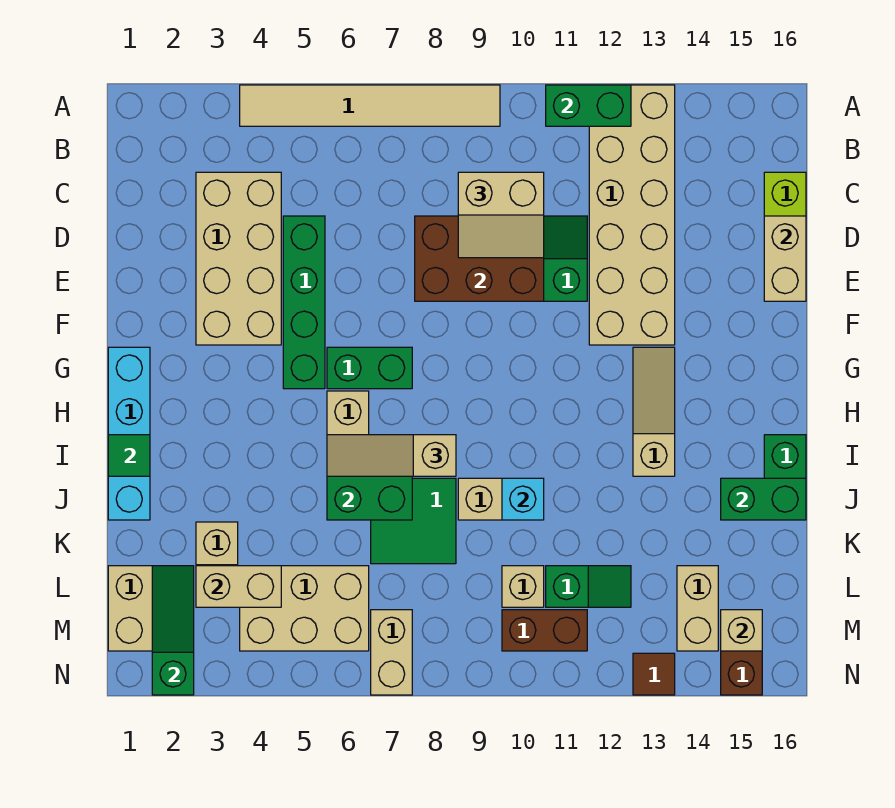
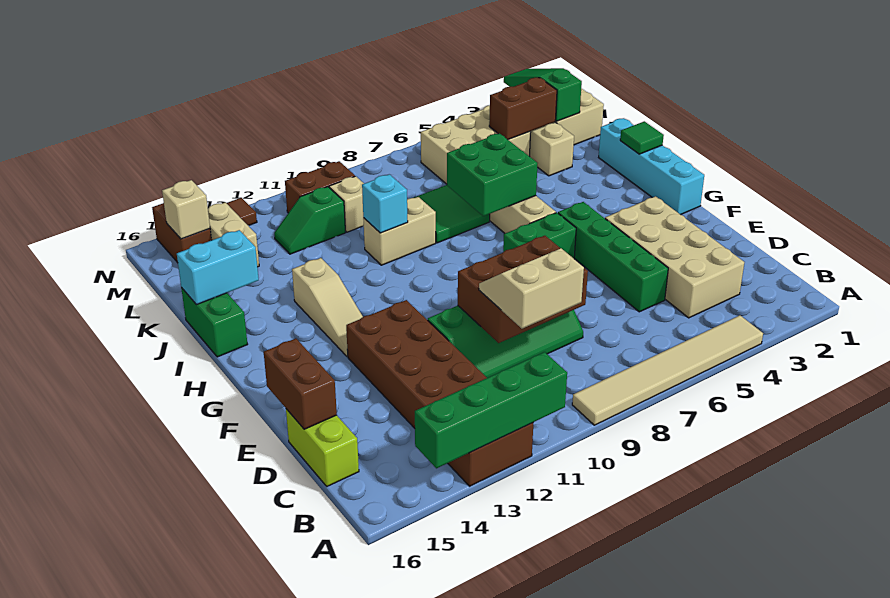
green brick A11:A12 level 2 -> green brick A11:A14 level 2
tan brick A12:F13 level 1 -> brown brick A12:F13 level 1
tan brick D16:E16 level 2 -> brown brick D16:E16 level 2
tan slope I6:I8 level 3 top 8 -> none
green brick J15:J16 level 2 -> cyan brick J15:J16 level 2
green slope L2:N2 level 2 top N -> green slope L2:N2 level 2 top L
tan brick L3:L4 level 2 -> brown brick L3:L4 level 2
tan brick M7:N7 level 1 -> none

